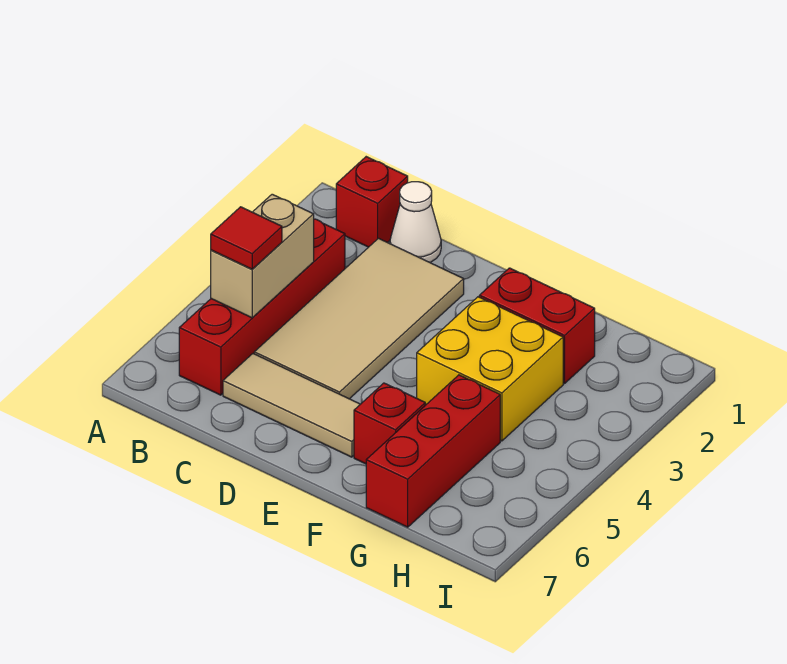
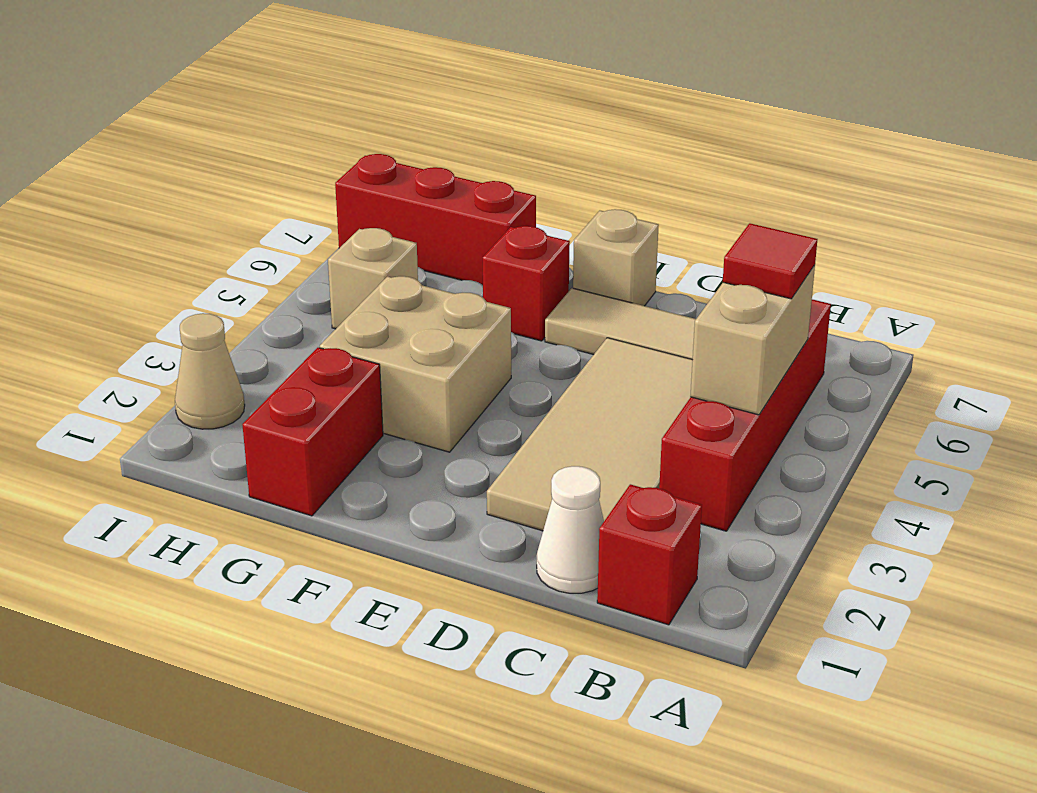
none -> tan brick E7 level 1
red brick F2:G2 level 1 -> red brick G1:G2 level 1
yellow brick F3:G4 level 1 -> tan brick F3:G4 level 1
red brick G5:G7 level 1 -> red brick G7:I7 level 1
none -> tan brick H5 level 1
none -> tan cone I2 level 1

